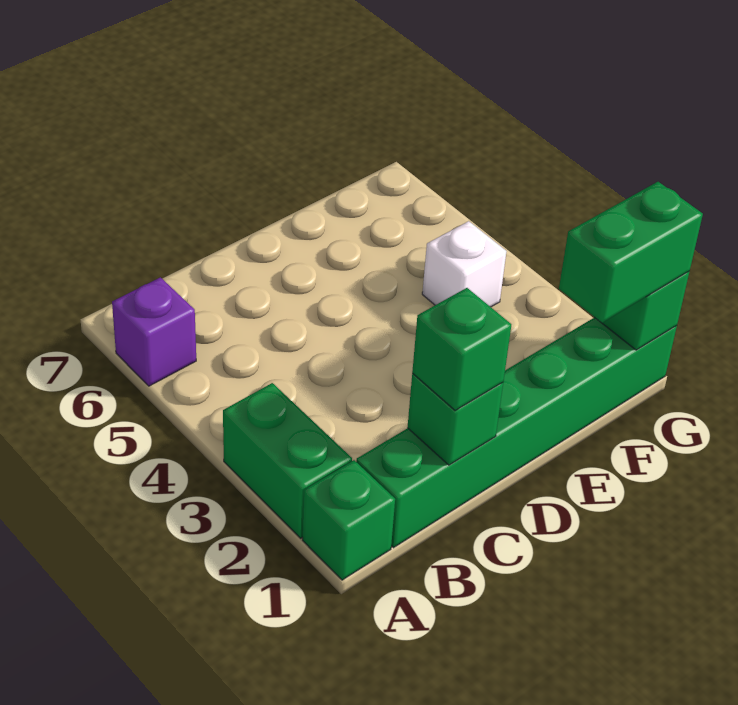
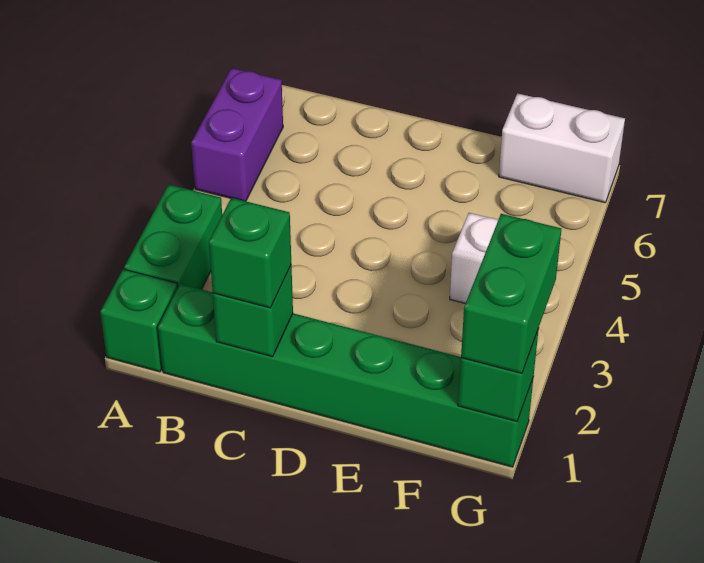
purple brick A6 level 1 -> purple brick A5:A6 level 1
green brick F1:G1 level 3 -> green brick G1:G2 level 3
none -> white brick F7:G7 level 1

